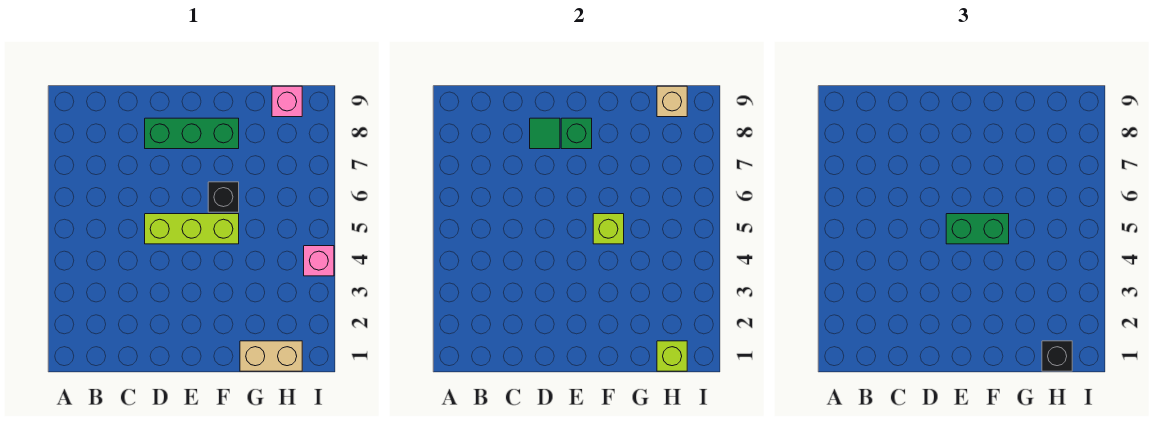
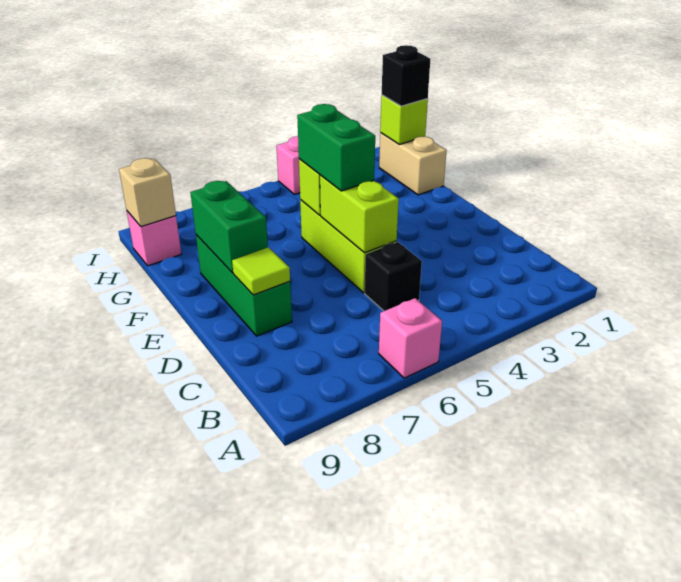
none -> pink brick A6 level 1
none -> lime brick D5:E5 level 2
green tile D8 level 2 -> lime tile D8 level 2
green brick E8 level 2 -> green brick E8:F8 level 2
black brick F6 level 1 -> black brick C5 level 1

